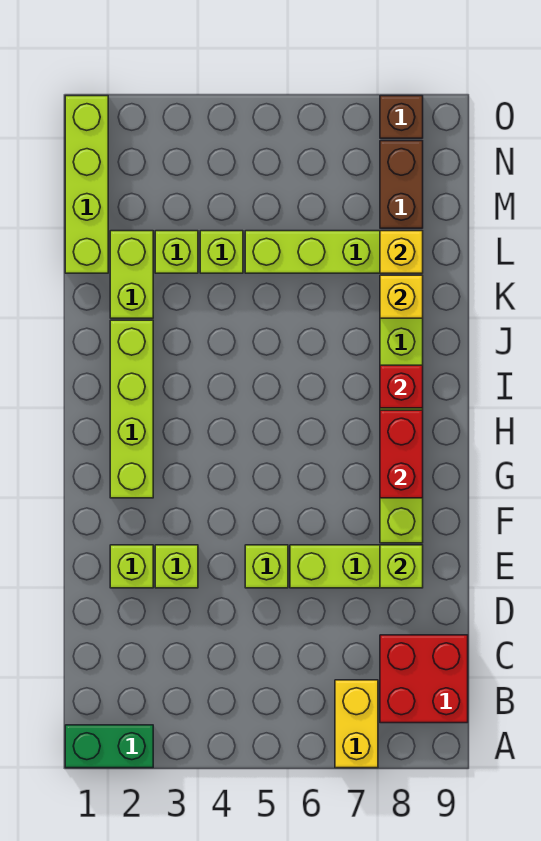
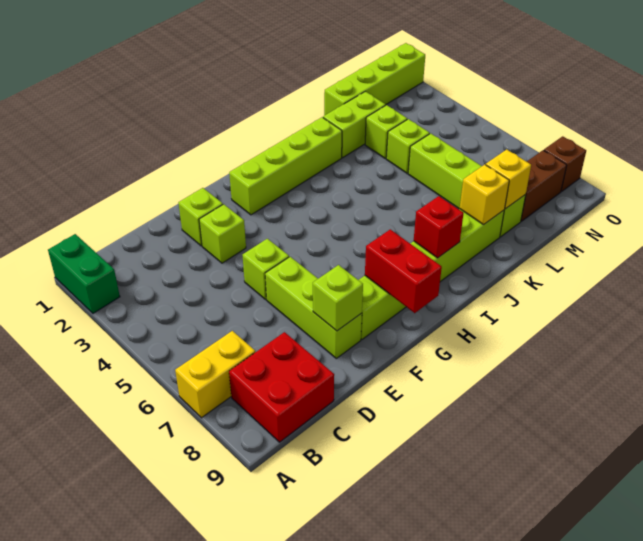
red brick G8:H8 level 2 -> red brick G8:G9 level 2

